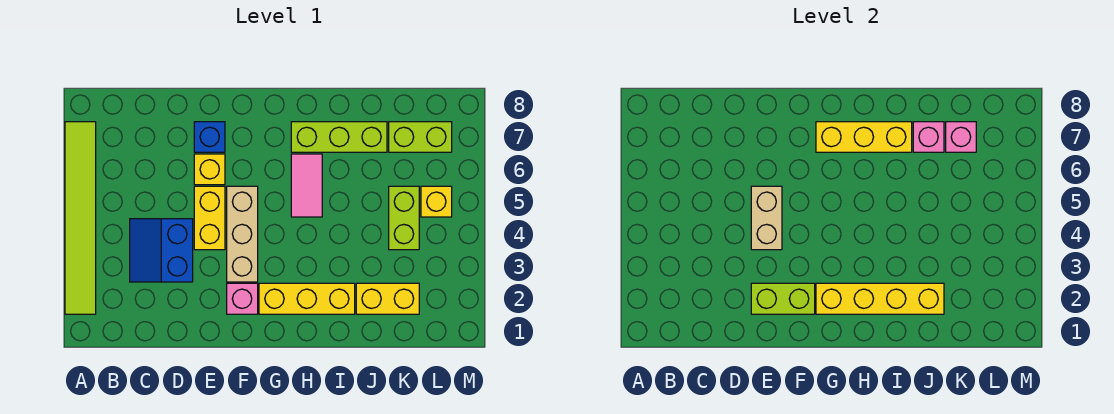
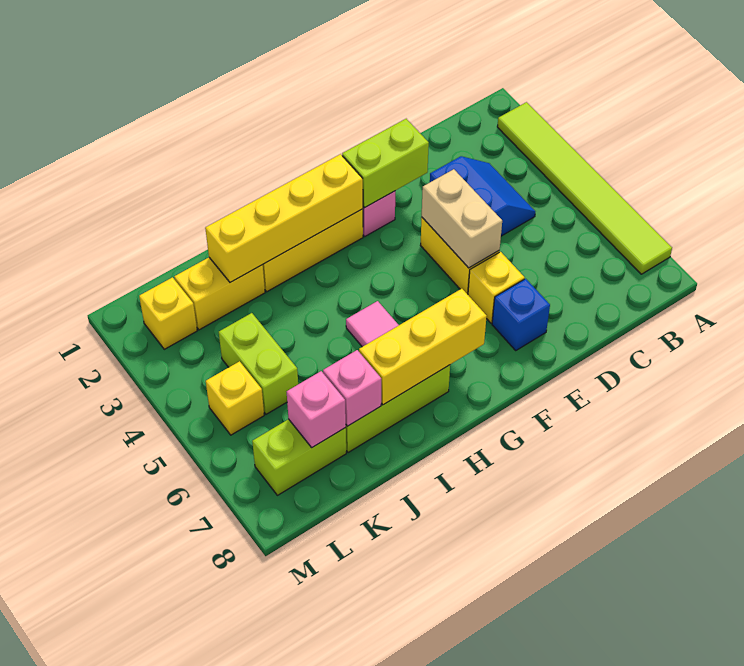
tan brick F3:F5 level 1 -> none
none -> yellow brick L2 level 1

